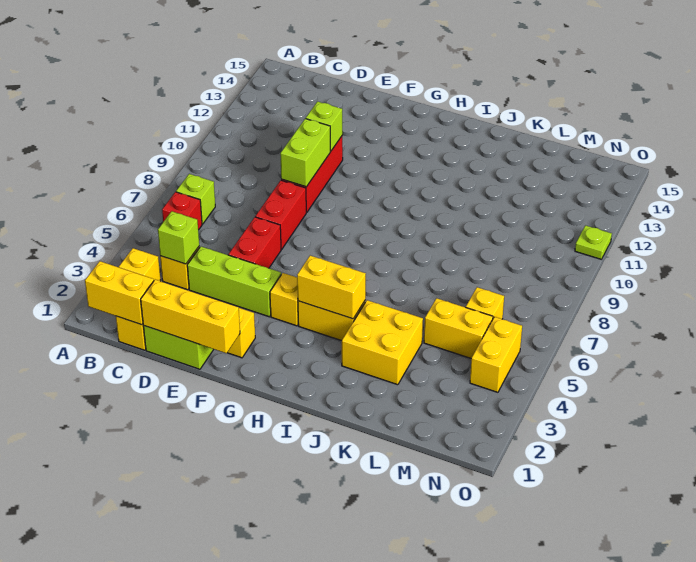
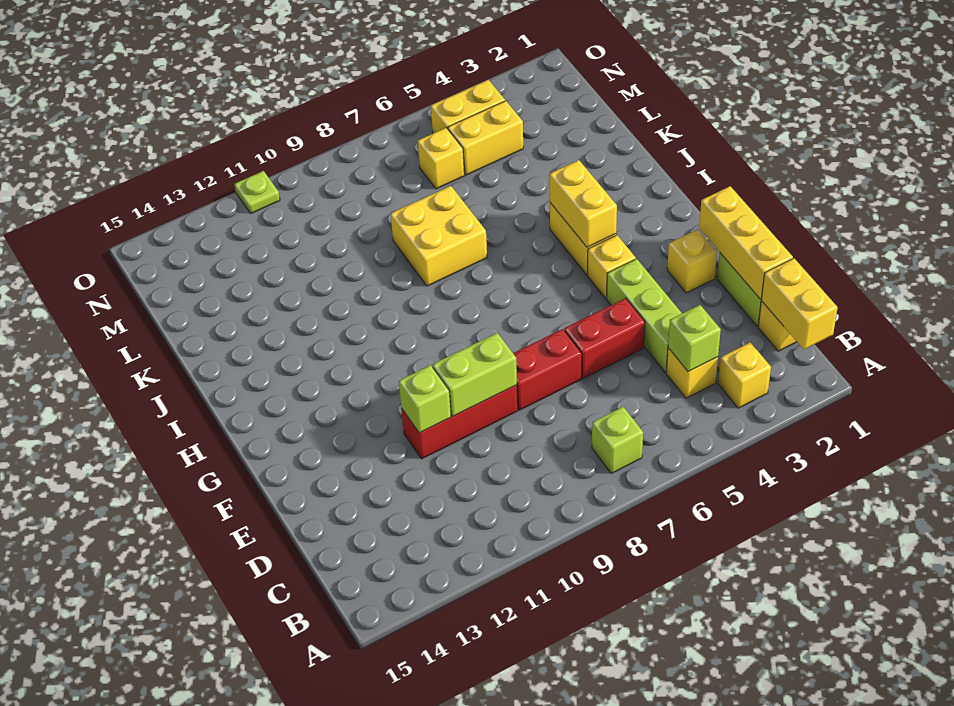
red brick B6 level 1 -> none
yellow brick J3:K4 level 1 -> yellow brick J7:K8 level 1
yellow brick L5:M5 level 1 -> yellow brick M4:M5 level 1

